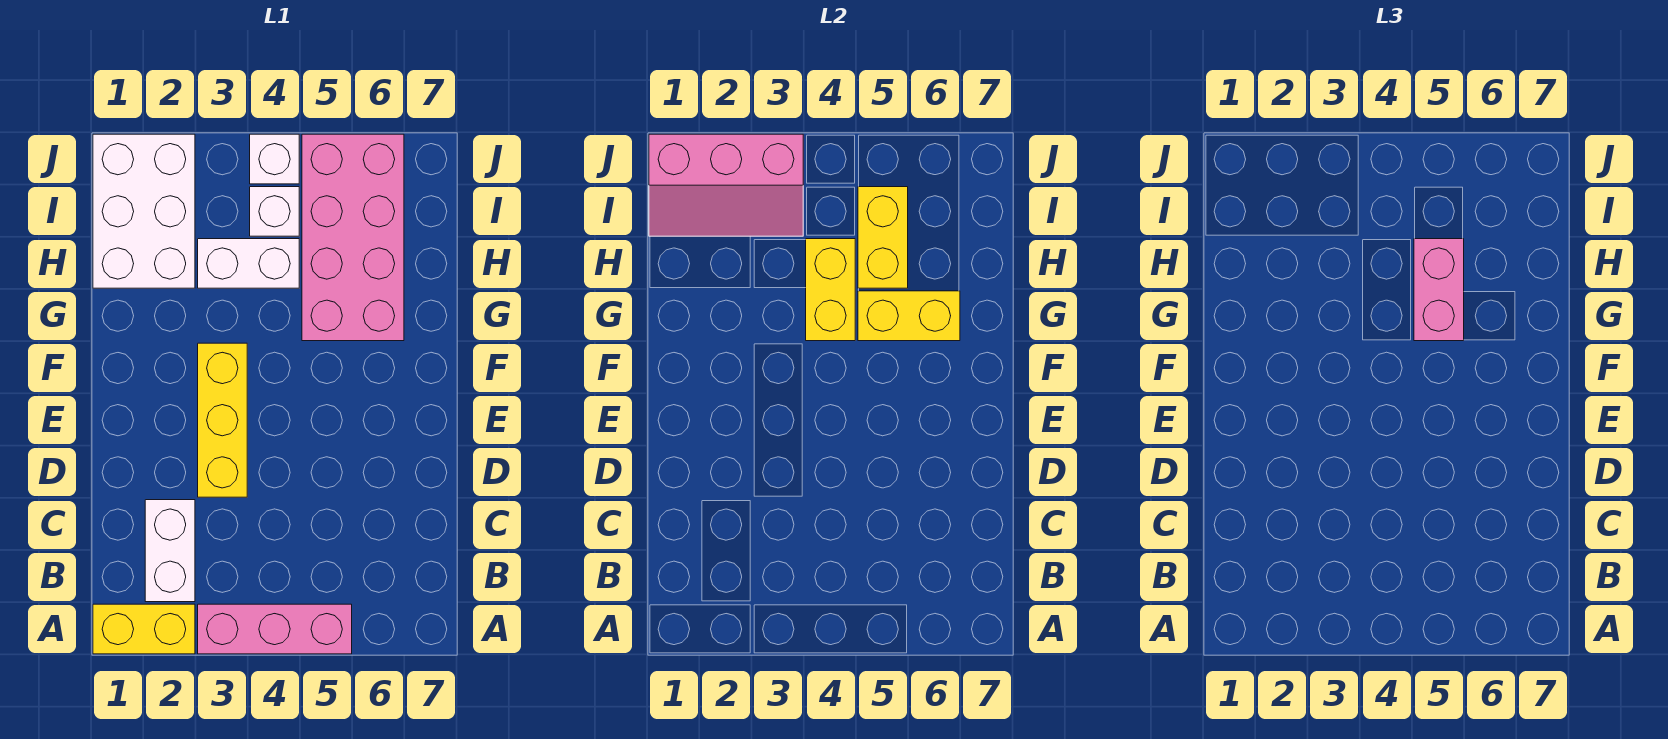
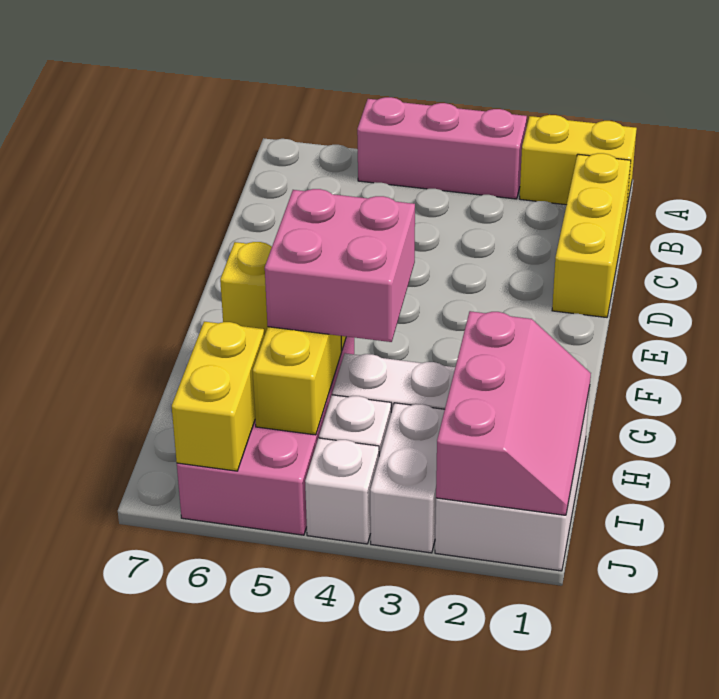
white brick B2:C2 level 1 -> white brick I3:J3 level 1
yellow brick D3:F3 level 1 -> yellow brick B1:D1 level 1
yellow brick G4:H4 level 2 -> yellow brick I6:J6 level 2
pink brick G5:H5 level 3 -> pink brick G4:H5 level 3
pink slope I1:J3 level 2 top J -> pink slope H1:J2 level 2 top 2

